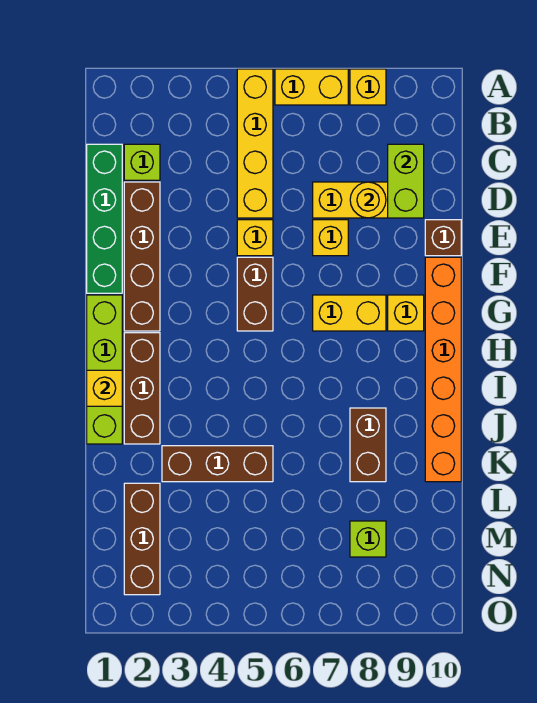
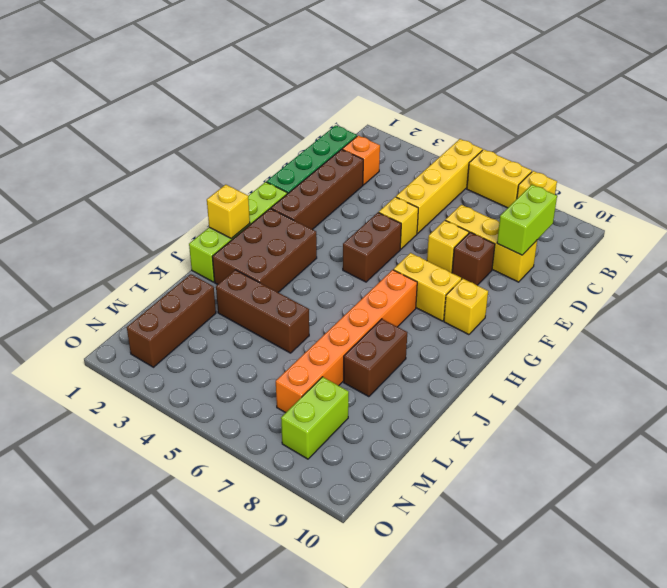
lime brick C2 level 1 -> orange brick C2 level 1
yellow round brick D8 level 2 -> none
brown brick E10 level 1 -> brown brick E8 level 1
orange brick F10:K10 level 1 -> orange brick H7:M7 level 1
brown brick H2:J2 level 1 -> brown brick H2:J3 level 1
lime brick M8 level 1 -> lime brick M8:N8 level 1

